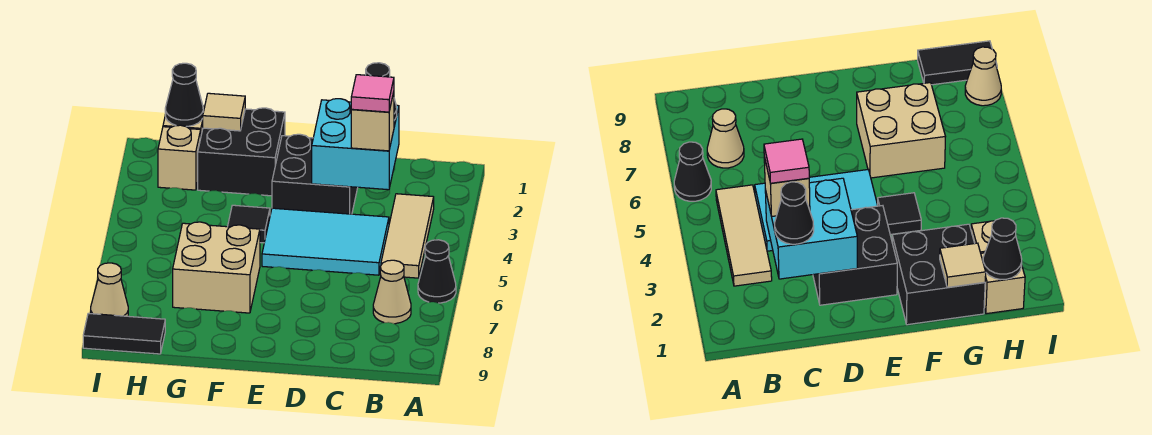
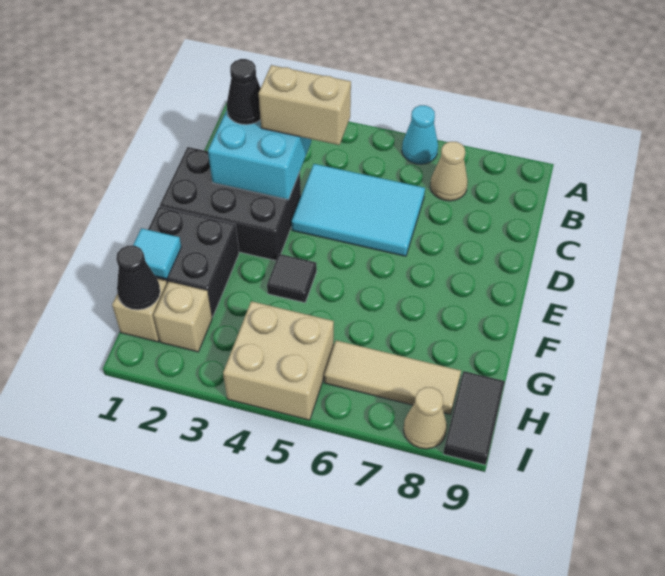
black cone A6 level 1 -> cyan cone A6 level 1
tan tile B3:B5 level 1 -> tan tile H6:H8 level 1
tan brick C3 level 3 -> tan brick C3:C4 level 3
pink tile C3 level 4 -> none
cyan tile C4:E5 level 1 -> cyan tile C4:D6 level 1
black brick D2:E3 level 1 -> black brick D1:E3 level 1
tan brick F6:G7 level 1 -> tan brick H4:I5 level 1
tan tile G1 level 2 -> cyan tile G1 level 2

